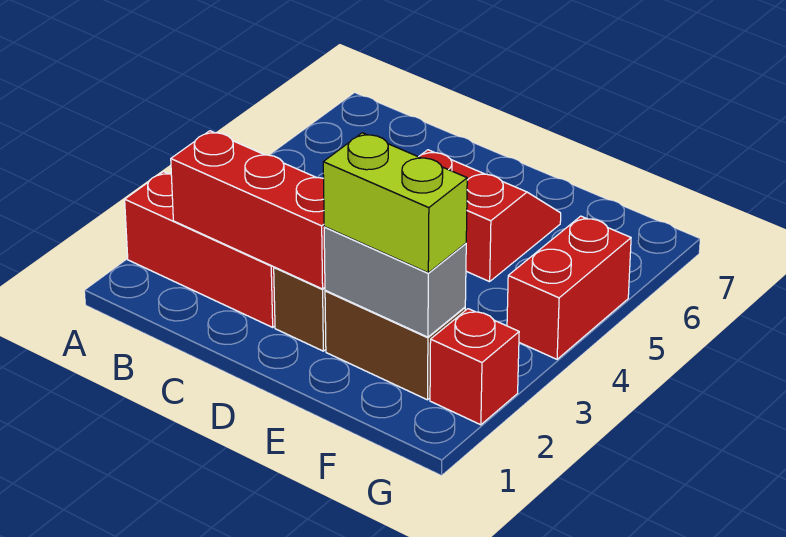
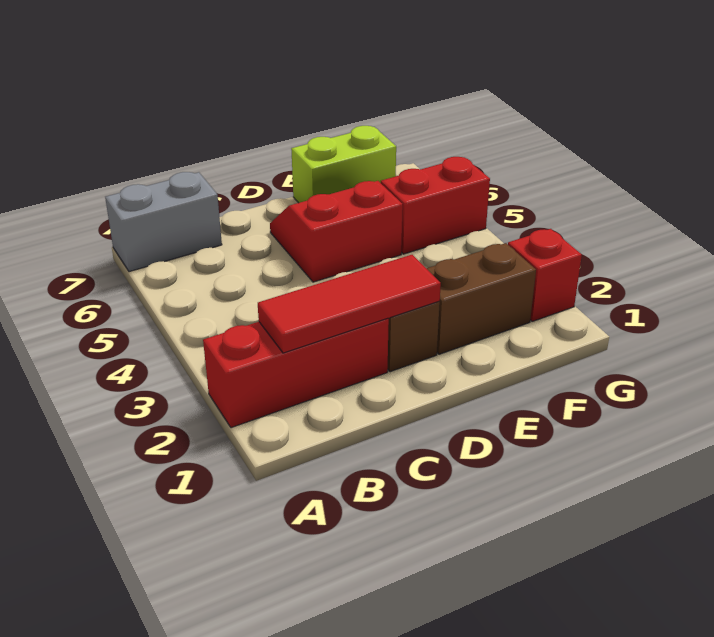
red brick B2:D2 level 2 -> red tile B2:D2 level 2
grey brick E2:F2 level 2 -> grey brick A7:B7 level 1
lime brick E2:F2 level 3 -> lime brick E7:F7 level 1
red brick G4:G5 level 1 -> red brick F5:G5 level 1

